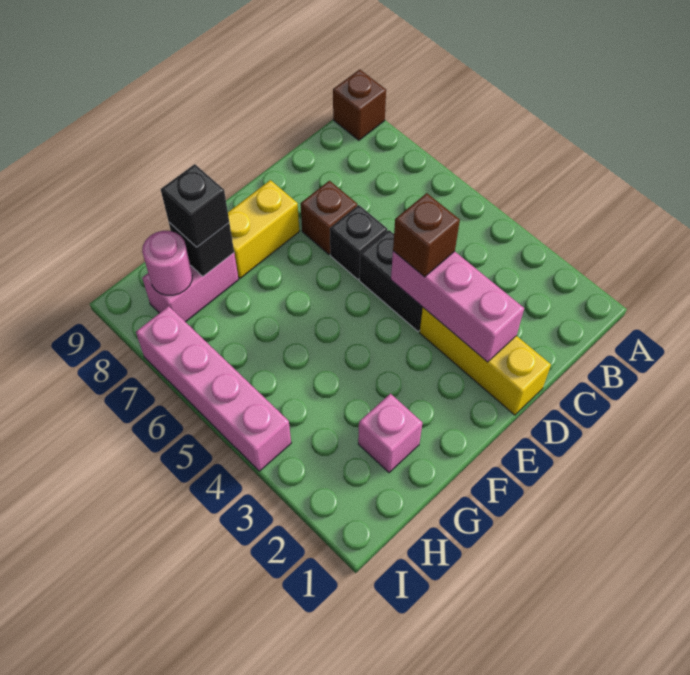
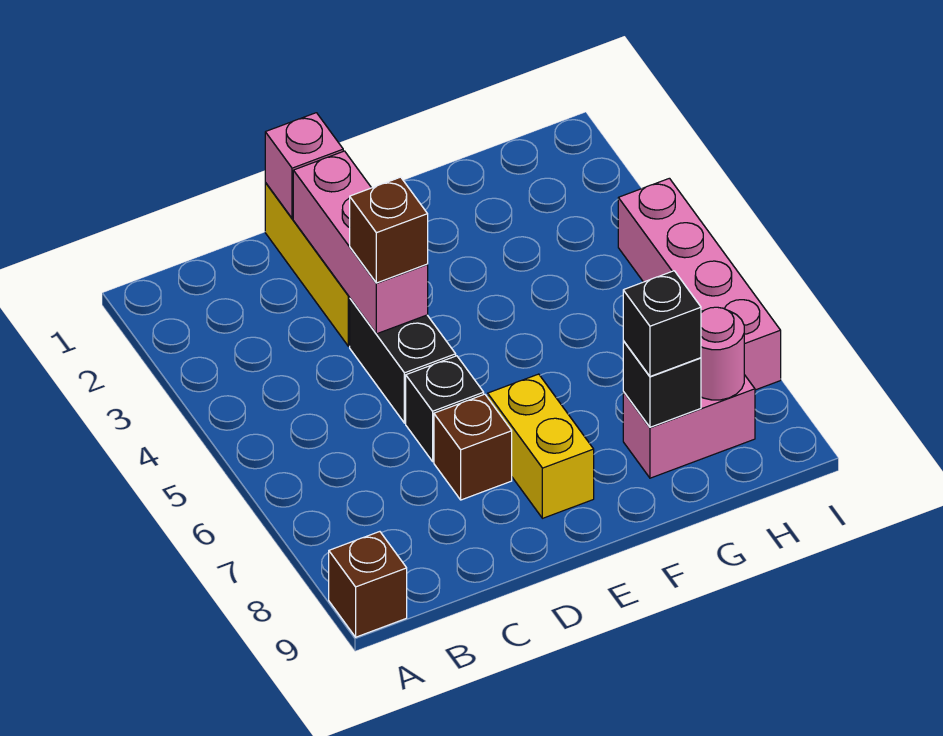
yellow brick E8:F8 level 1 -> yellow brick E7:E8 level 1
pink brick G2 level 1 -> pink brick D1 level 2

